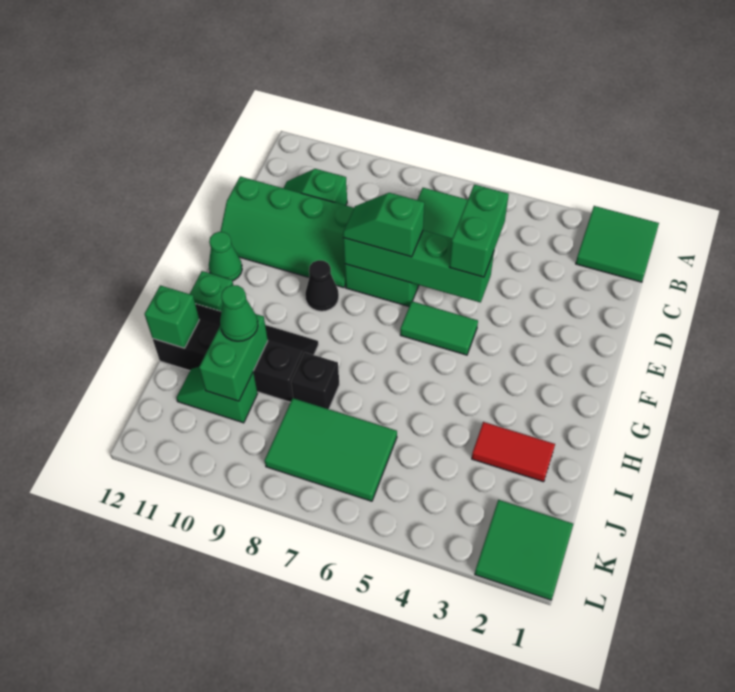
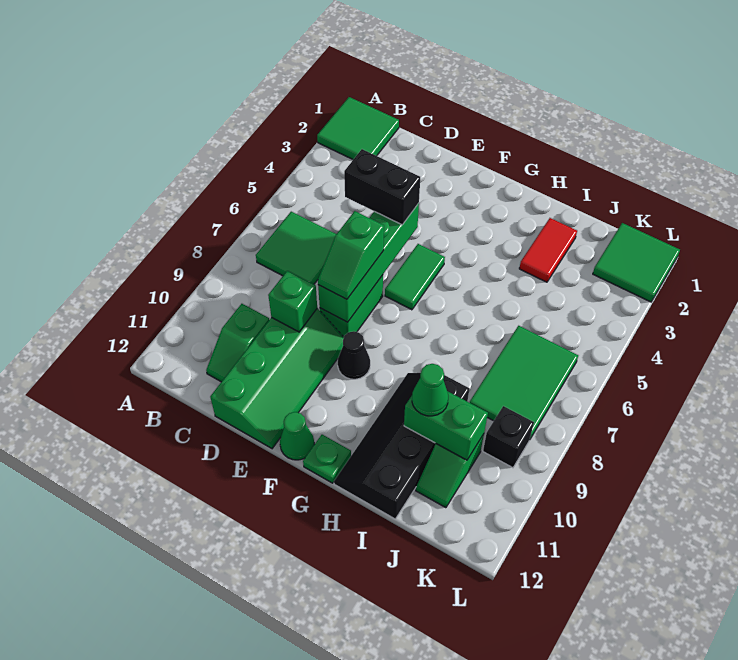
green brick D5:E5 level 3 -> black brick D5:E5 level 3
black brick I8 level 1 -> black brick K9 level 1
green brick I12 level 2 -> green brick D9 level 2

